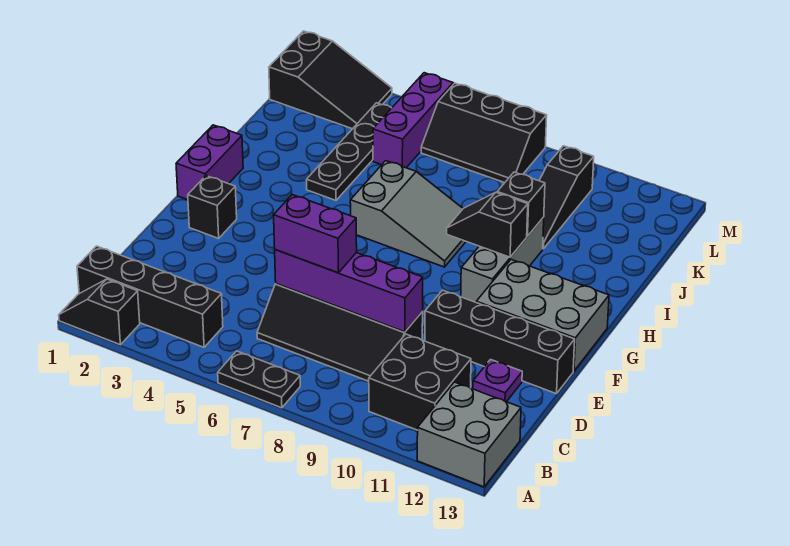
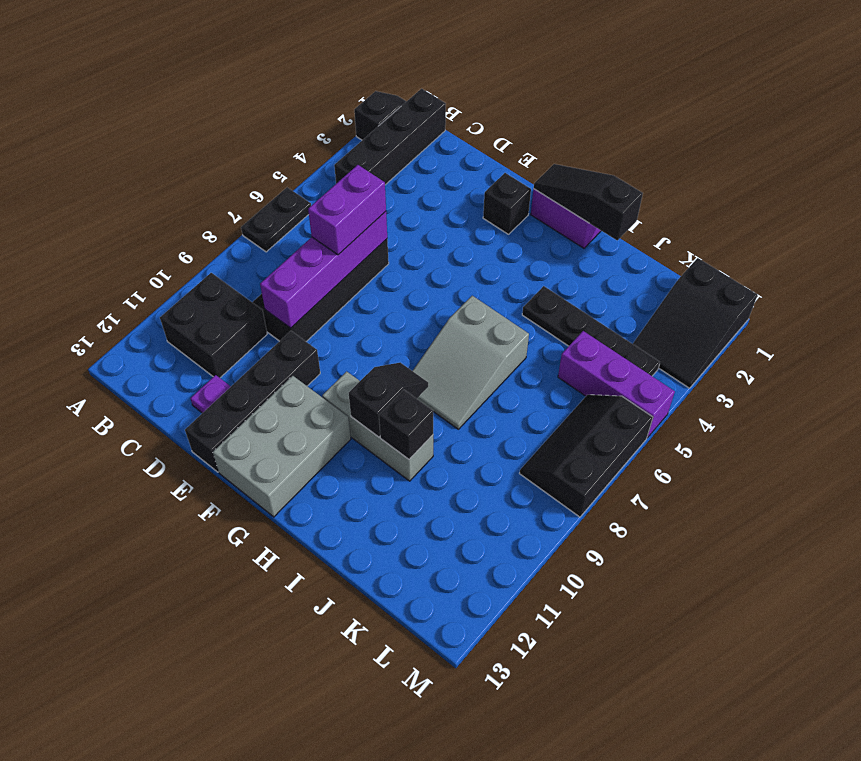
grey brick A12:B13 level 1 -> none
black slope J10:L10 level 1 top L -> black slope G1:I1 level 2 top I

